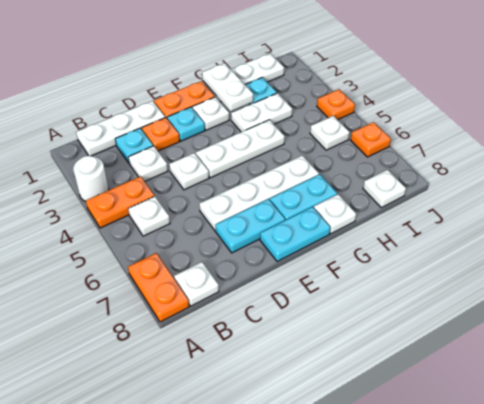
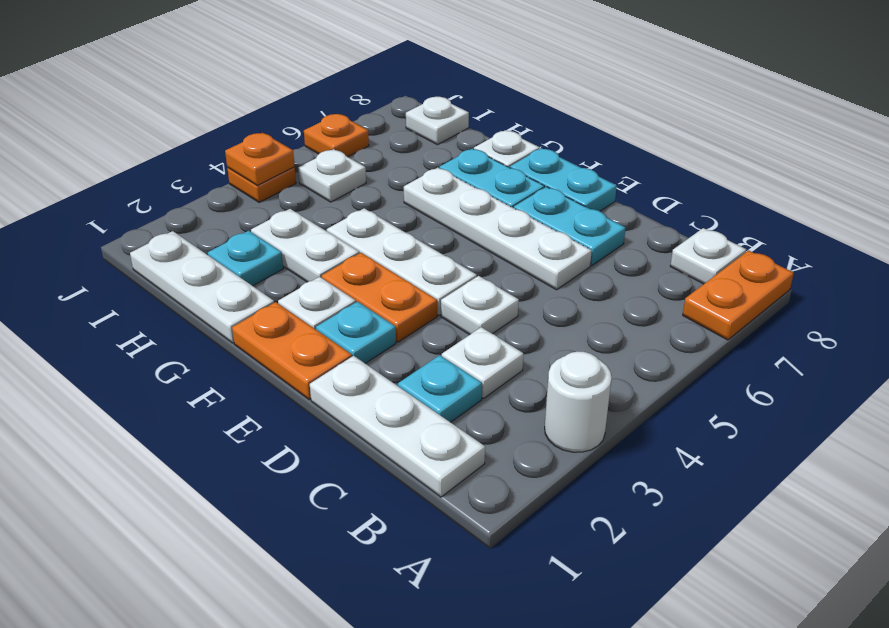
orange plate A4:B4 level 1 -> orange plate E3:F3 level 1
white plate B5 level 1 -> none
orange plate D2 level 1 -> orange plate J4 level 2
white plate G1:G2 level 2 -> none

